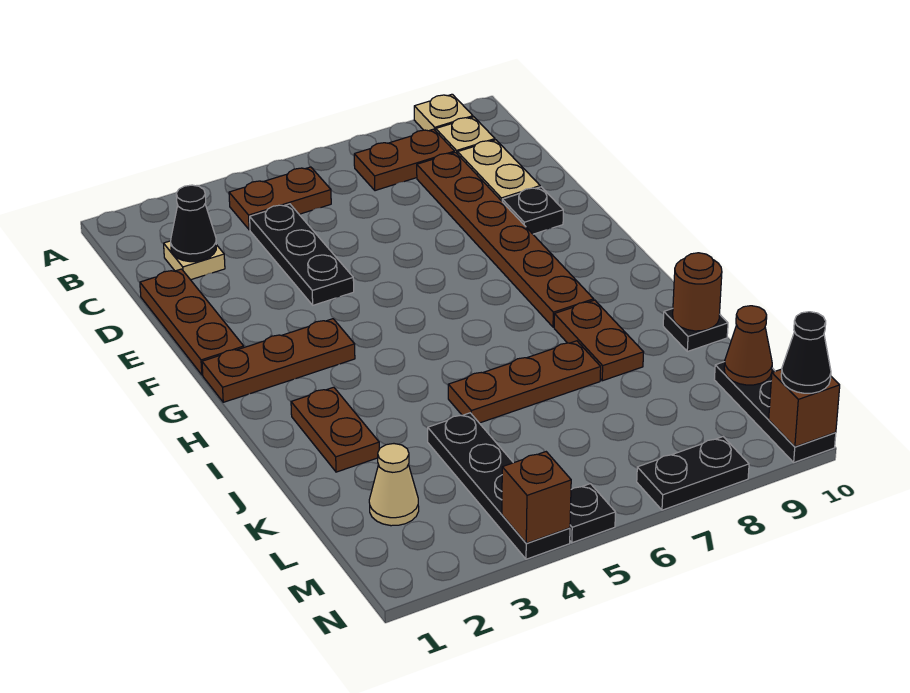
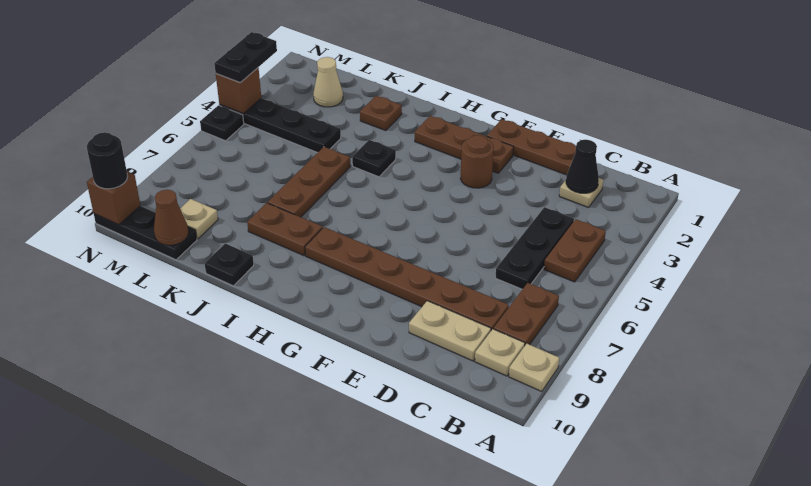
black plate C4:E4 level 1 -> black plate C4:C6 level 1
black plate E9 level 1 -> black plate I4 level 1
brown plate G1:G3 level 1 -> brown plate F2:H2 level 1
brown plate I2:J2 level 1 -> brown plate J2 level 1
brown round brick J10 level 2 -> brown round brick F3 level 1
none -> tan plate L9 level 1
black plate N7:N8 level 1 -> black plate N3:N4 level 3
black cone N10 level 3 -> black round brick N10 level 3

